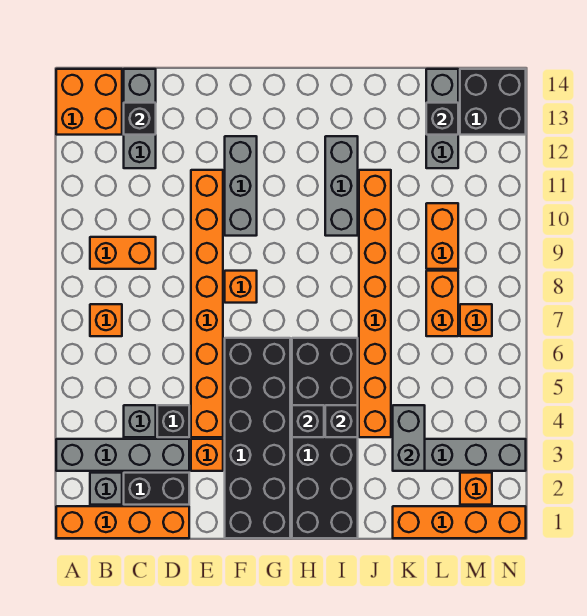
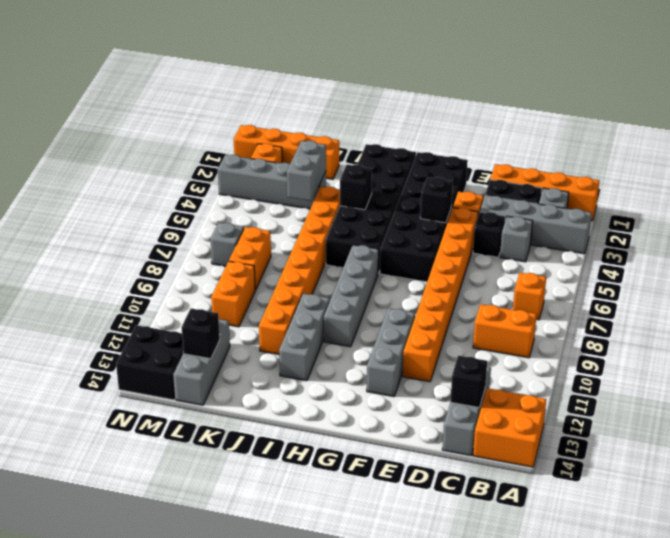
orange brick F8 level 1 -> none
black brick H4 level 2 -> black brick F4 level 2
none -> grey brick H7:H10 level 1
orange brick M7 level 1 -> grey brick M7 level 1

